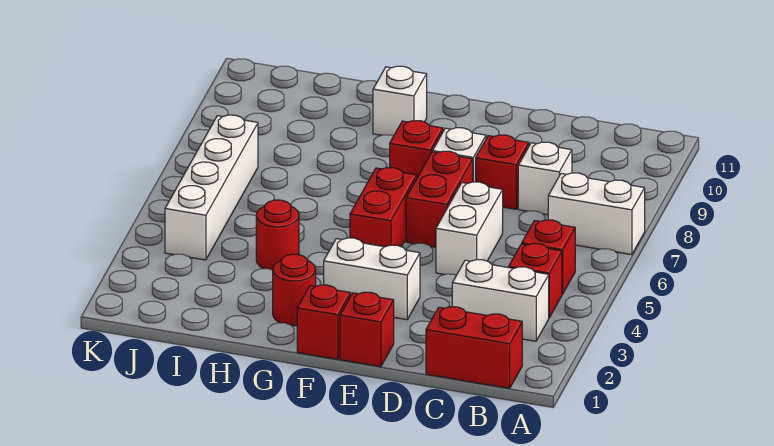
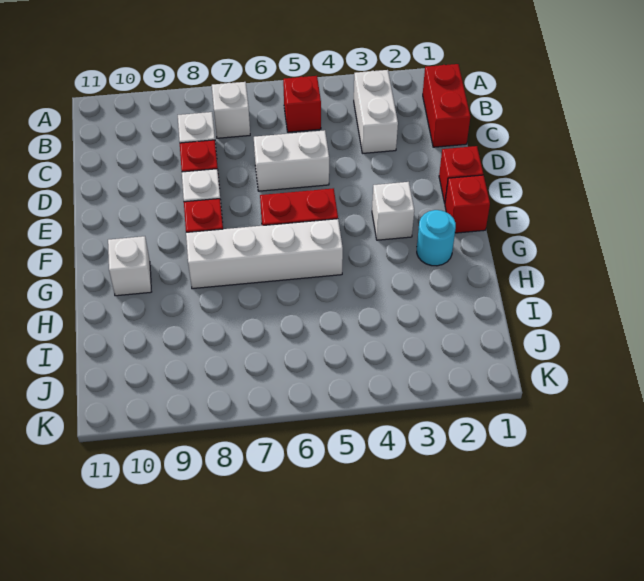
white brick A7:B7 level 1 -> white brick B7 level 1
red brick B4 level 1 -> none
white brick E3:F3 level 1 -> white brick F3 level 1
red brick E6:E7 level 1 -> none
red round brick G2 level 1 -> cyan round brick G2 level 1
red round brick H4 level 1 -> none
white brick J4:J7 level 1 -> white brick G5:G8 level 1

